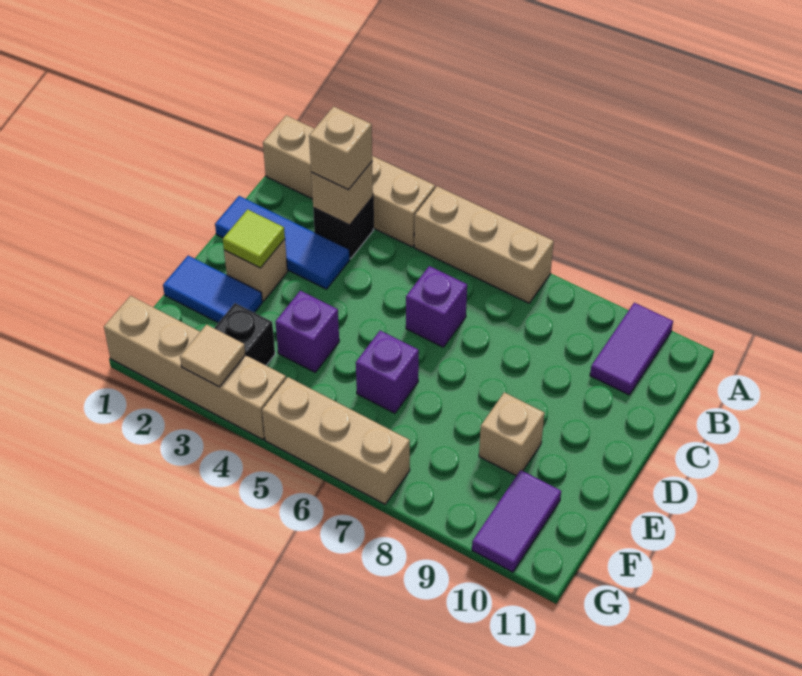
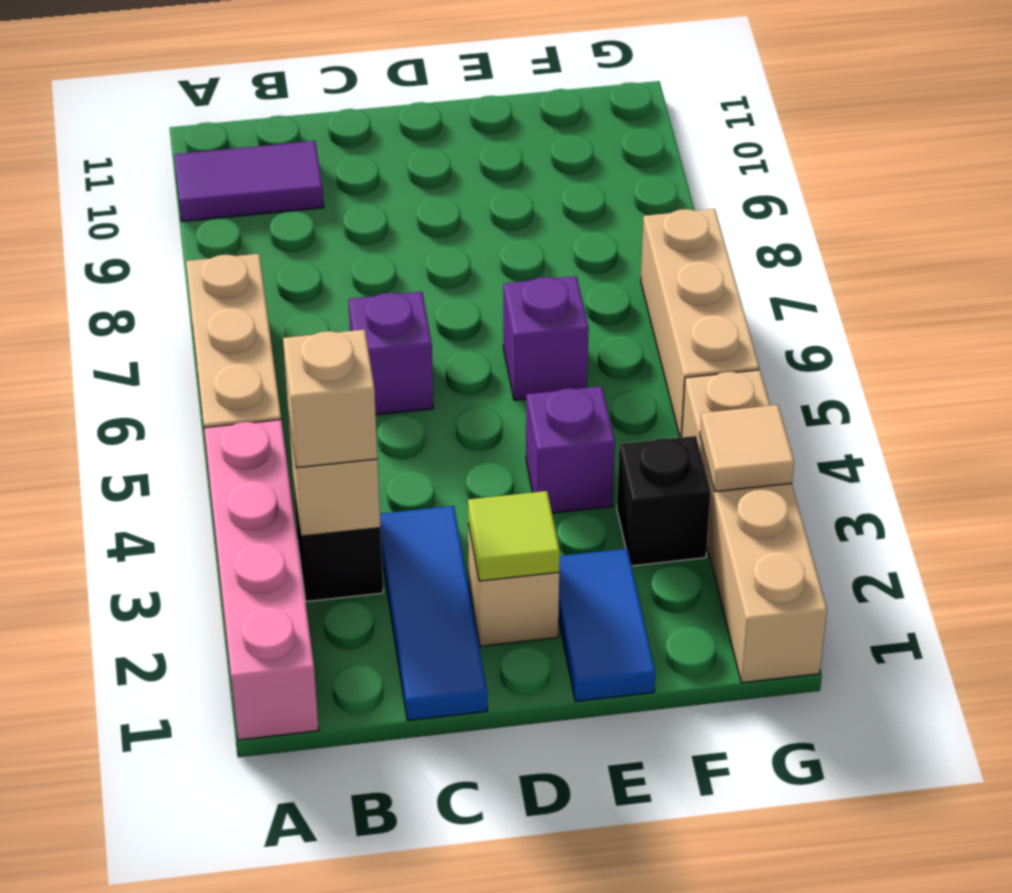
tan brick A1:A4 level 1 -> pink brick A1:A4 level 1
tan brick E9 level 1 -> none
purple tile F10:G10 level 1 -> none

